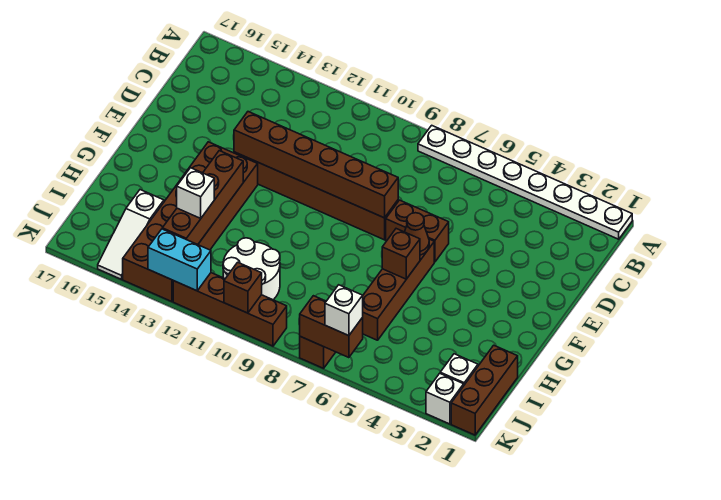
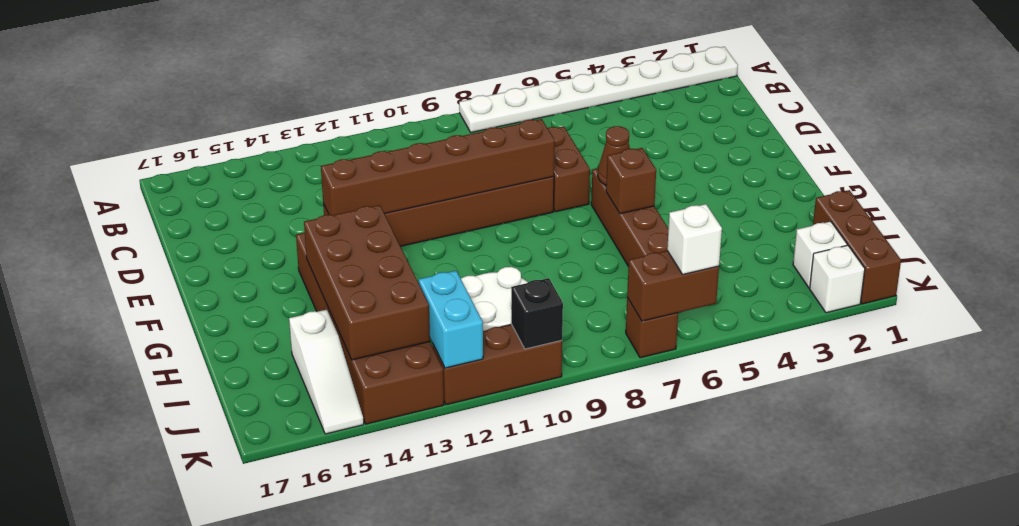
brown brick E6:E7 level 1 -> brown brick D7:E7 level 1
brown brick G13:J13 level 2 -> brown brick G13:J14 level 2
white brick I13 level 3 -> none
brown brick K9:K12 level 1 -> brown brick K10:K12 level 1
brown brick K10 level 2 -> black brick K10 level 2
cyan brick K12:K13 level 2 -> cyan brick J12:K12 level 2

